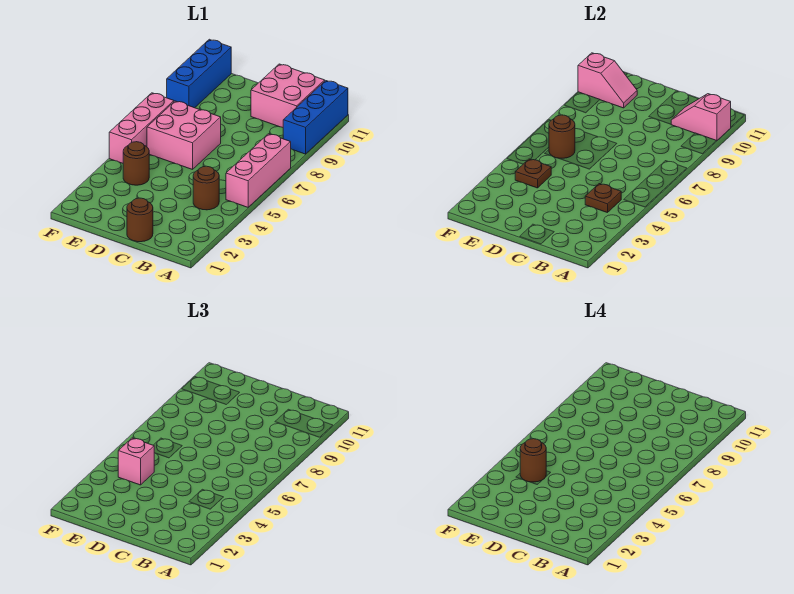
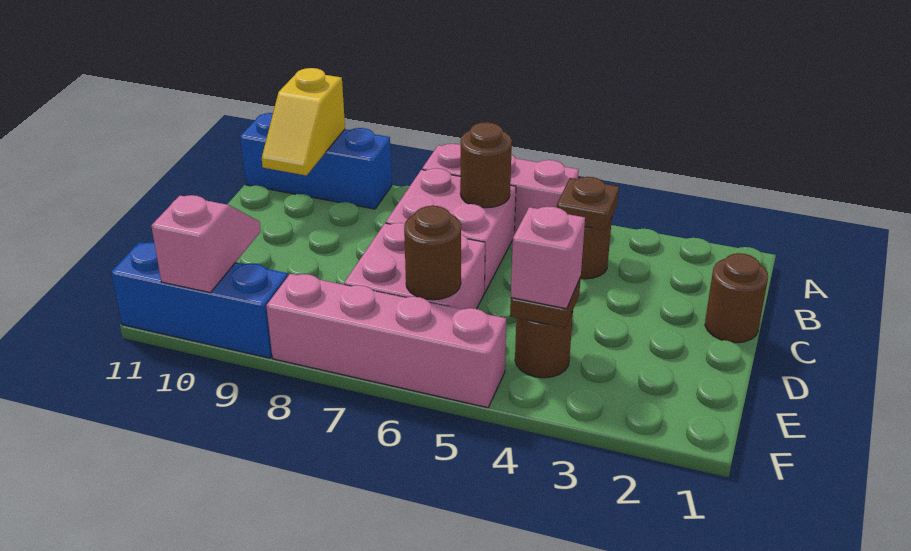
pink slope A10:B10 level 2 top A -> yellow slope A10:B10 level 2 top A
pink brick B10:C11 level 1 -> pink brick B6:C7 level 1
brown round brick E4 level 4 -> brown round brick B6 level 2
pink brick F5:F7 level 1 -> pink brick F5:F8 level 1

